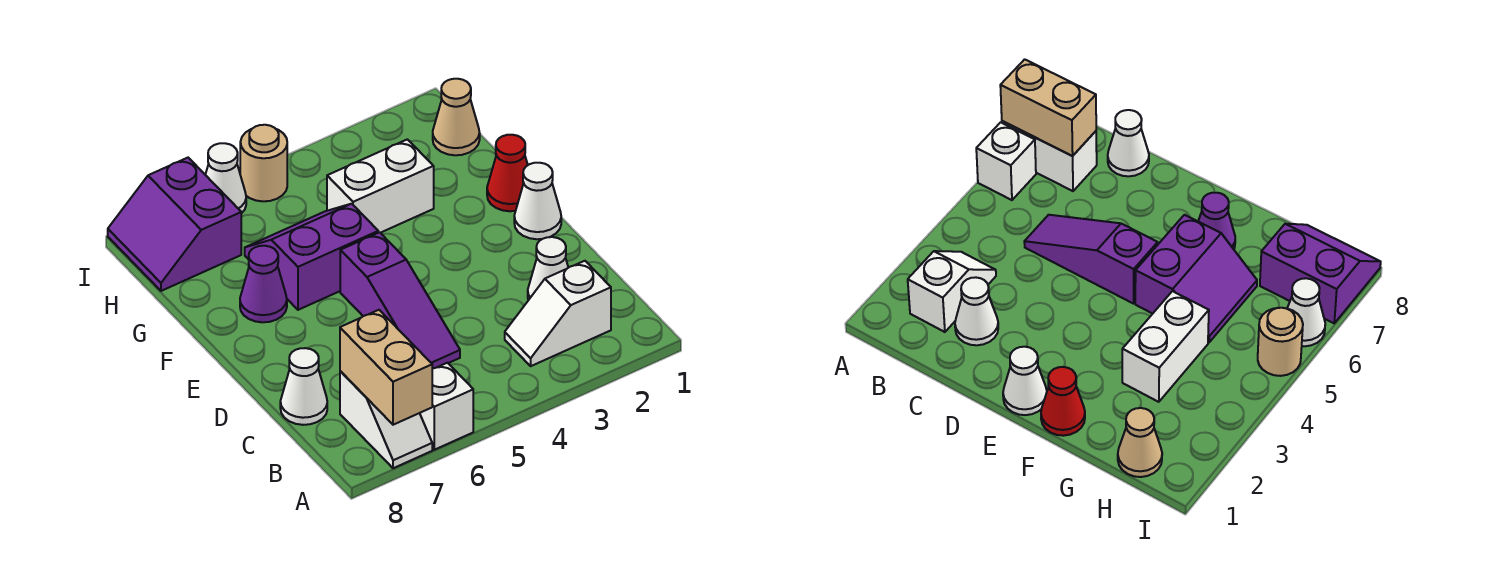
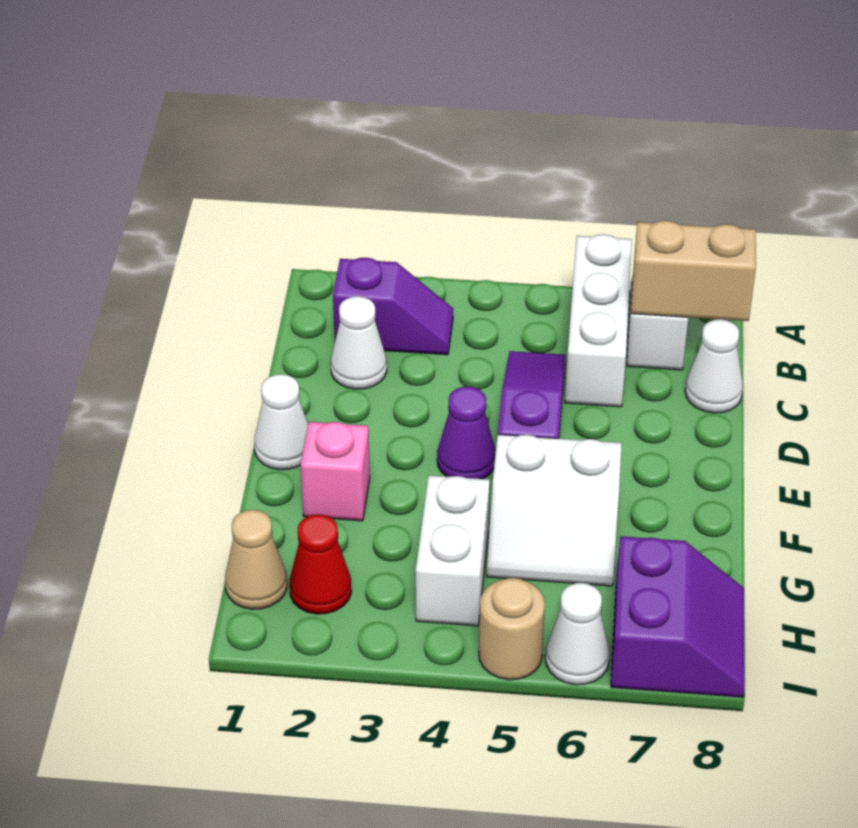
white brick A6 level 1 -> white brick A6:C6 level 1
tan brick A7:B7 level 2 -> tan brick B7:B8 level 2
white slope B2:B3 level 1 top 2 -> purple slope B2:B3 level 1 top 2
red cone F1 level 1 -> red cone H2 level 1
none -> pink brick F2 level 1
purple slope F5:G6 level 1 top F -> white slope F5:G6 level 1 top F
purple cone F7 level 1 -> purple cone E4 level 1
white brick G3:G4 level 1 -> white brick G4:H4 level 1

